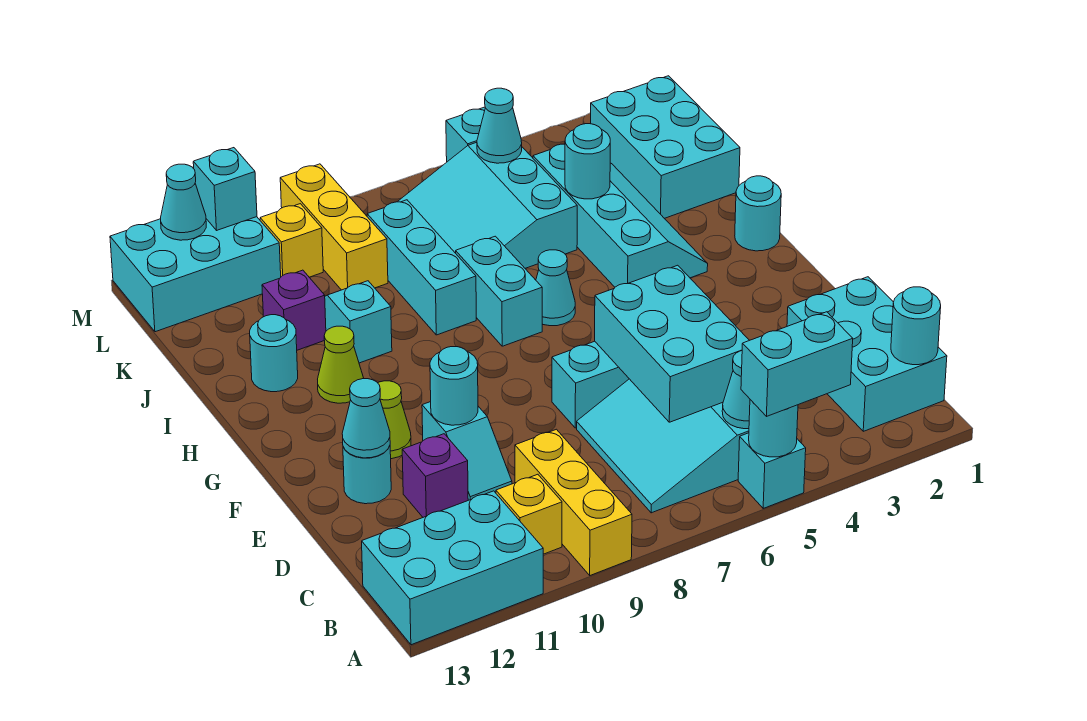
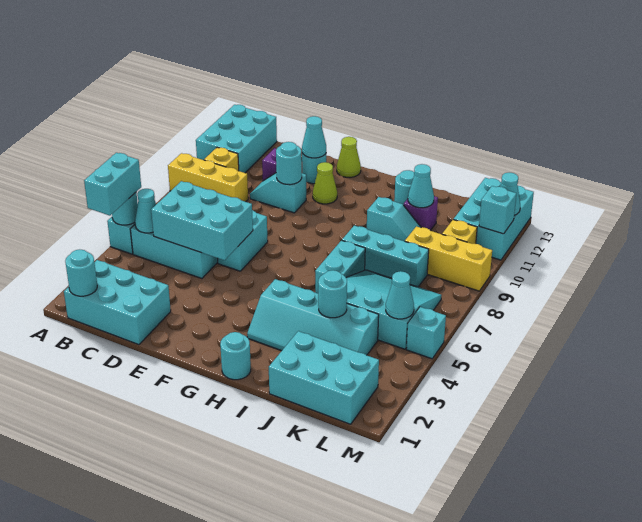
cyan cone H6 level 1 -> cyan cone J11 level 2
cyan brick H7:I7 level 1 -> cyan brick I6:I7 level 1
lime cone H11 level 1 -> lime cone F13 level 1

